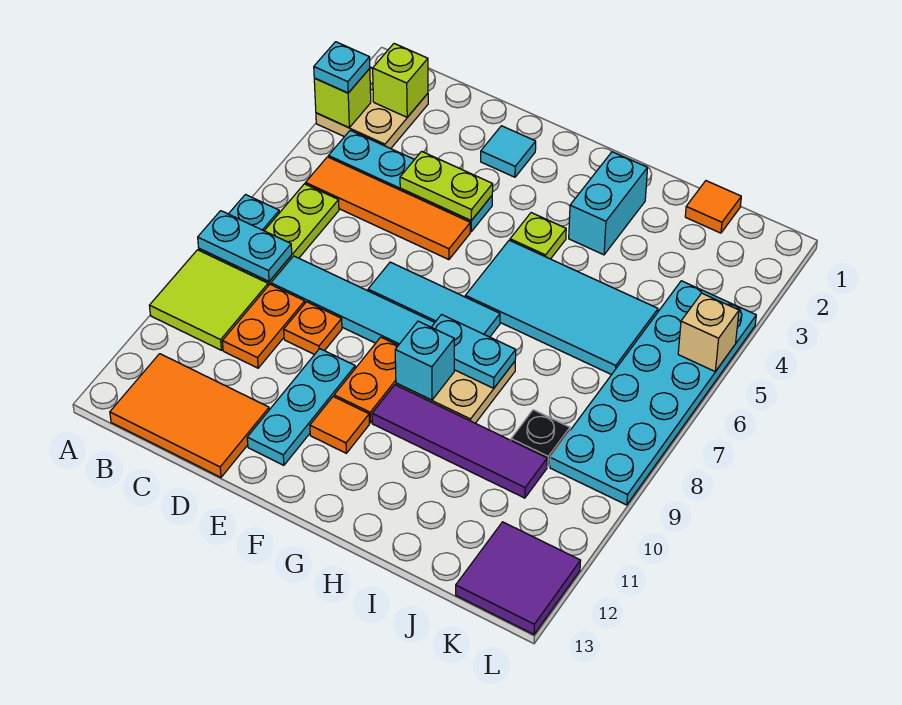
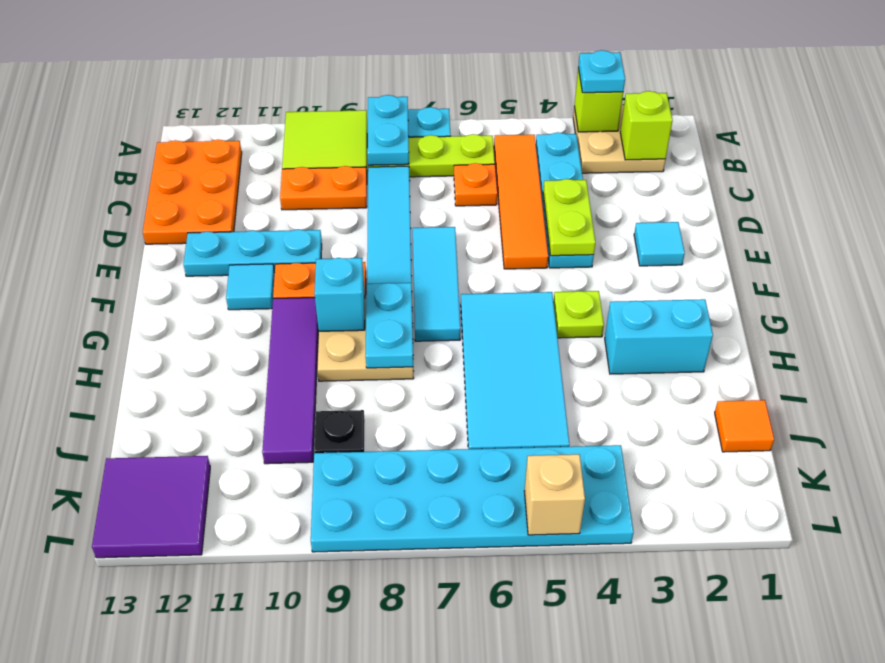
orange tile B12:D13 level 1 -> orange plate B12:D13 level 1
orange plate D9 level 1 -> orange plate C6 level 1
orange tile F11 level 1 -> cyan tile F11 level 1

